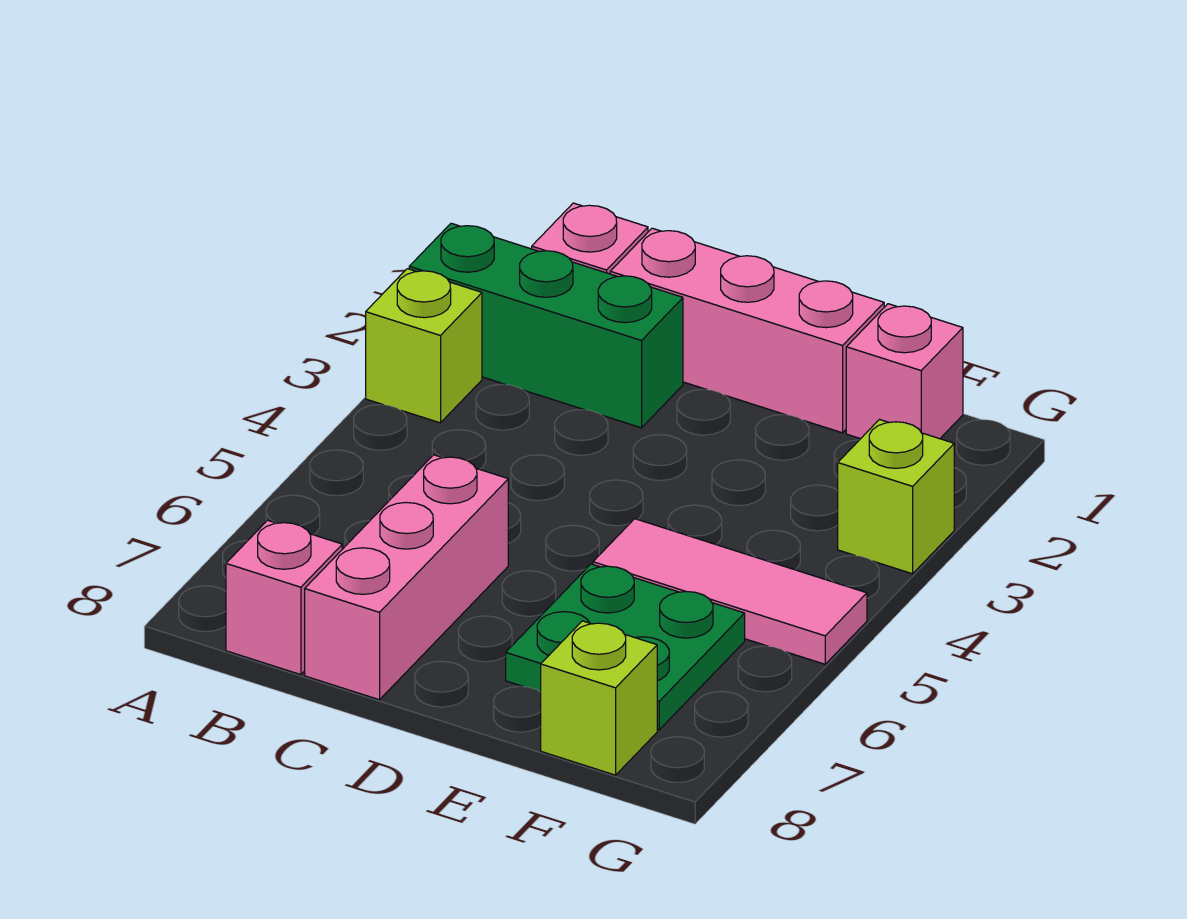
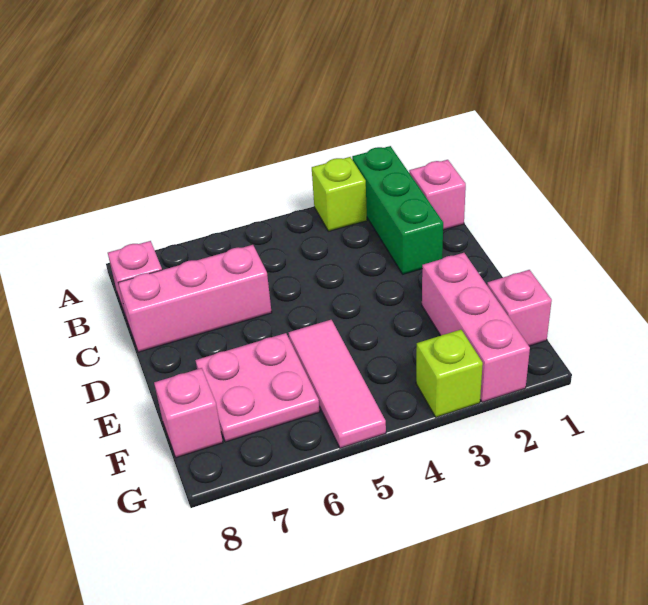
pink brick C1:E1 level 1 -> pink brick E2:G2 level 1
green plate E6:F7 level 1 -> pink plate E6:F7 level 1
lime brick F8 level 1 -> pink brick F8 level 1

